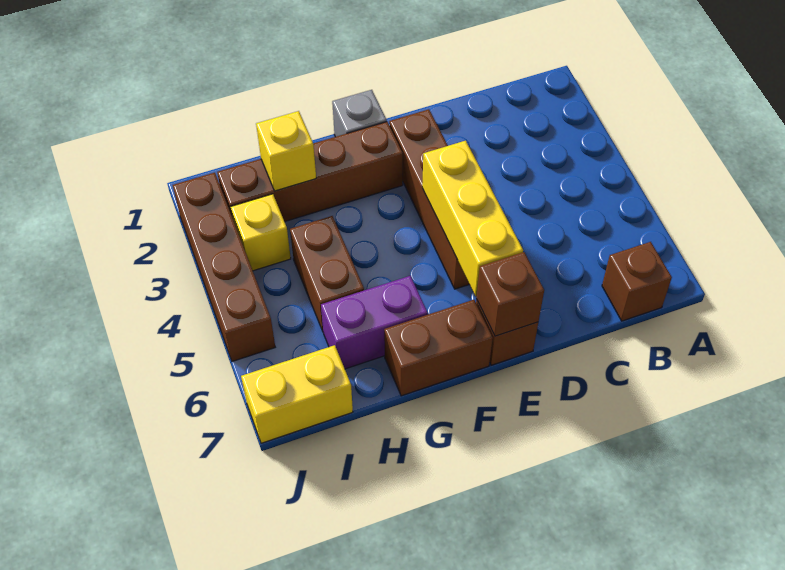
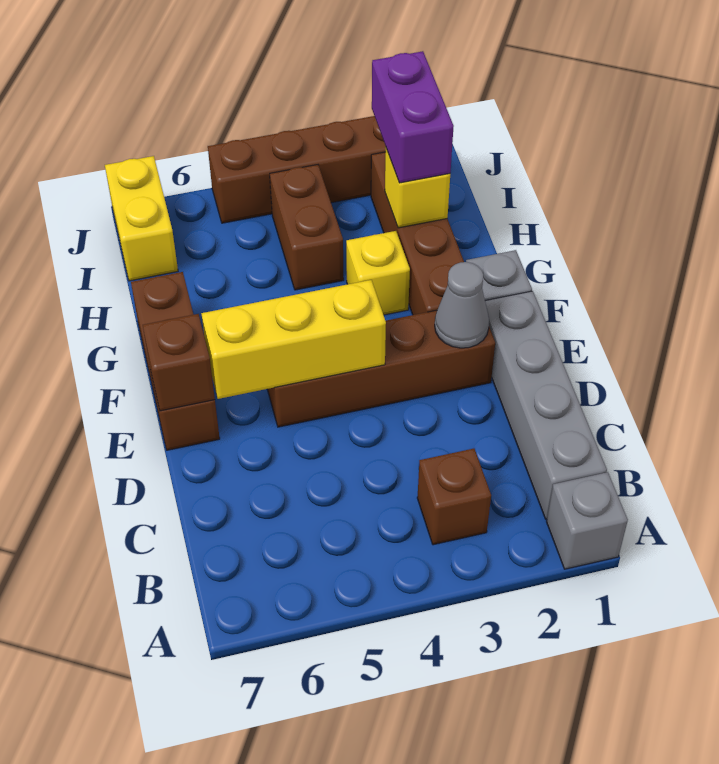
none -> grey brick A1 level 1
none -> grey brick B1:E1 level 1
brown brick B7 level 1 -> brown brick B3 level 1
none -> grey cone E2 level 2
purple brick G6:H6 level 1 -> purple brick H2:I2 level 3
brown brick H4:H5 level 1 -> brown brick H4:I4 level 1
yellow brick I3 level 1 -> yellow brick G3 level 1

